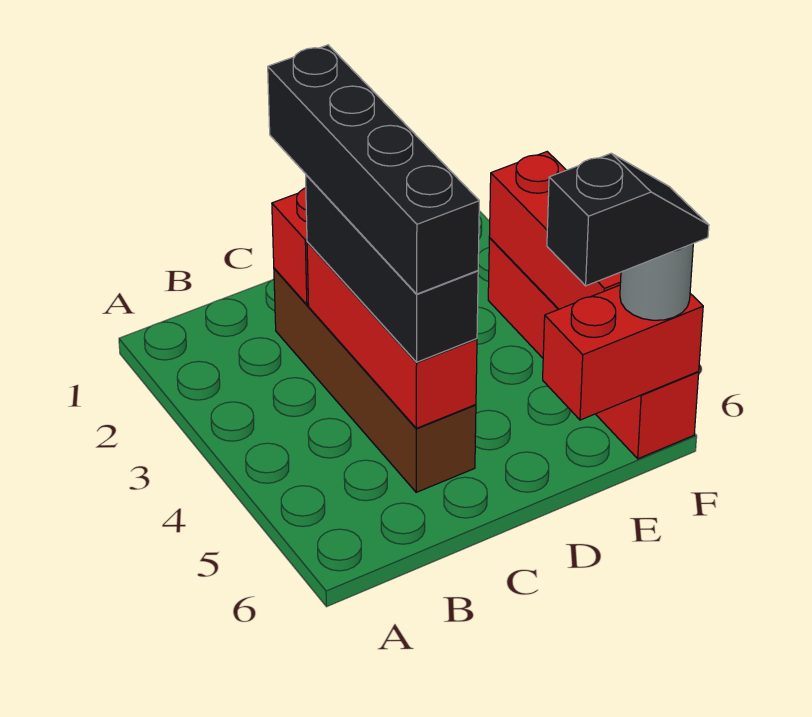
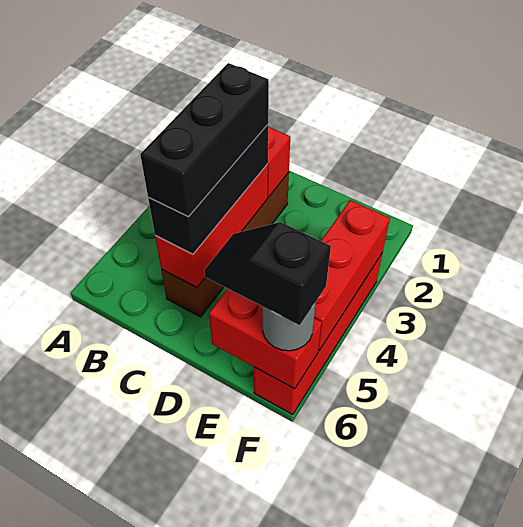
black brick C2:C5 level 4 -> black brick C3:C5 level 4
black slope E6:F6 level 4 top E -> black slope E6:F6 level 4 top F

